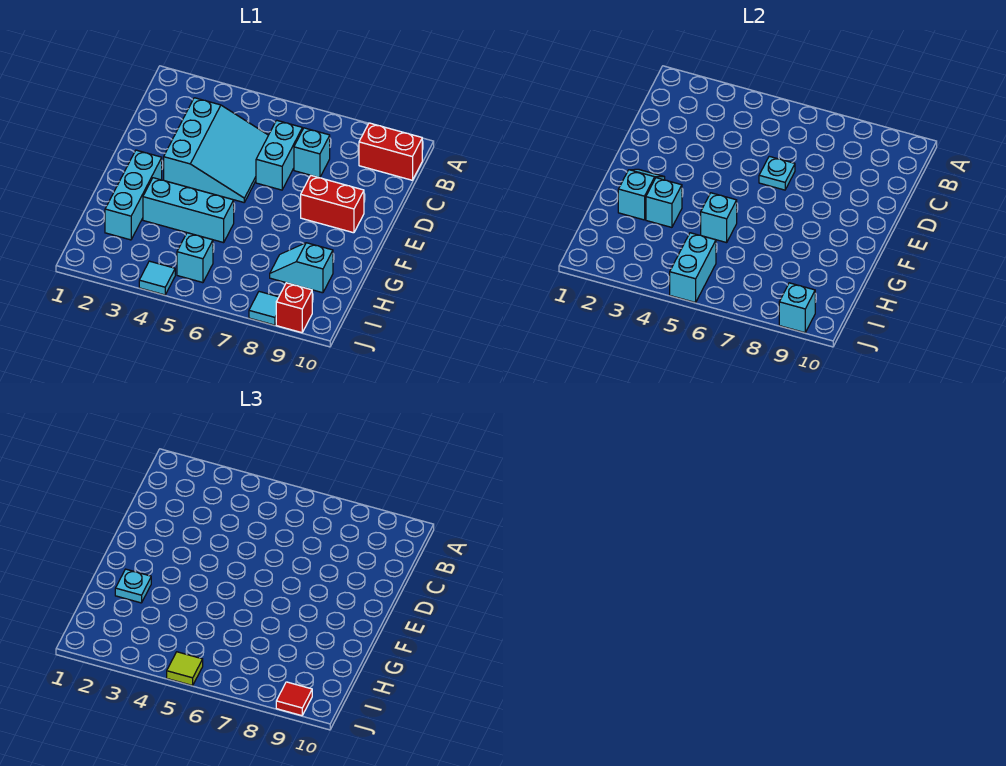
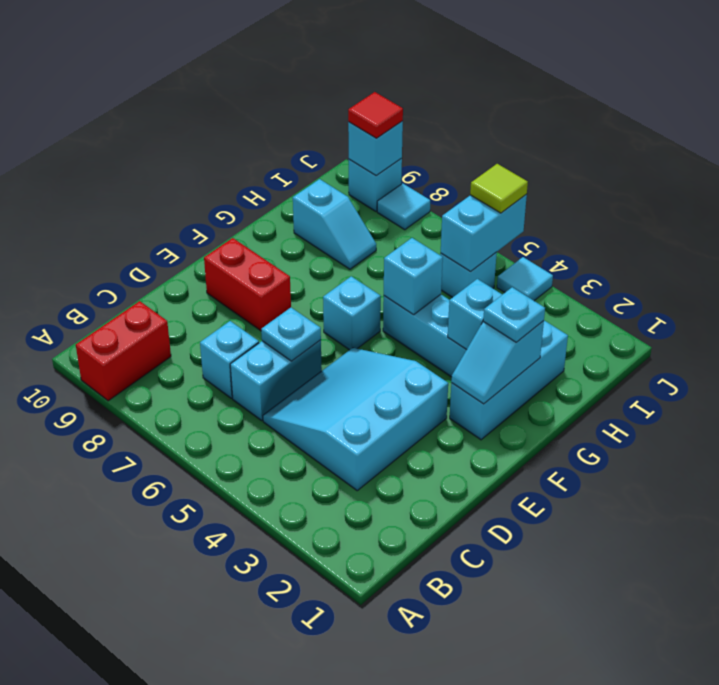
red brick B9:B10 level 1 -> red brick A9:B9 level 1
none -> cyan brick F6 level 1
red brick J9 level 1 -> cyan brick J9 level 1

